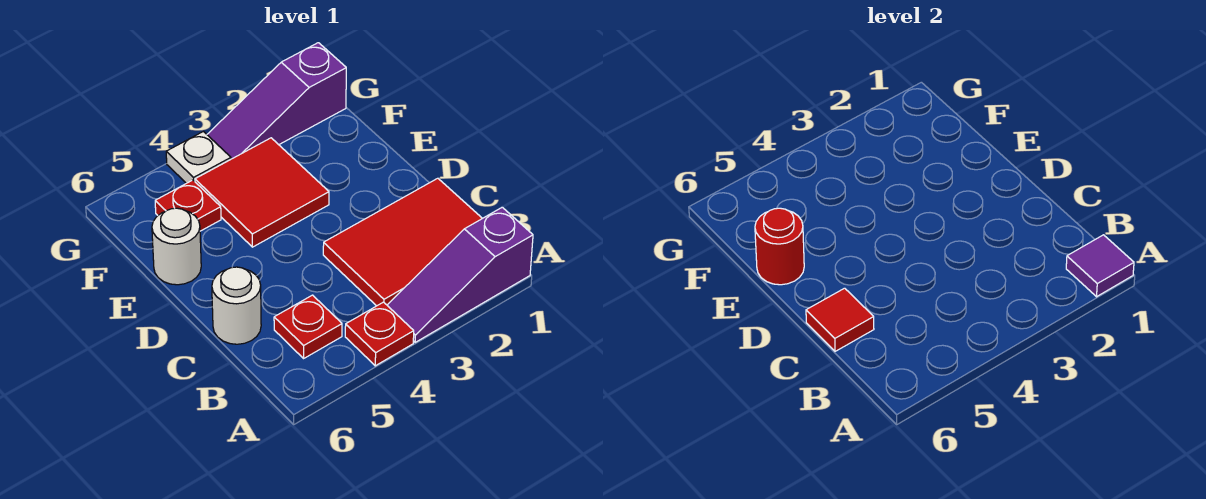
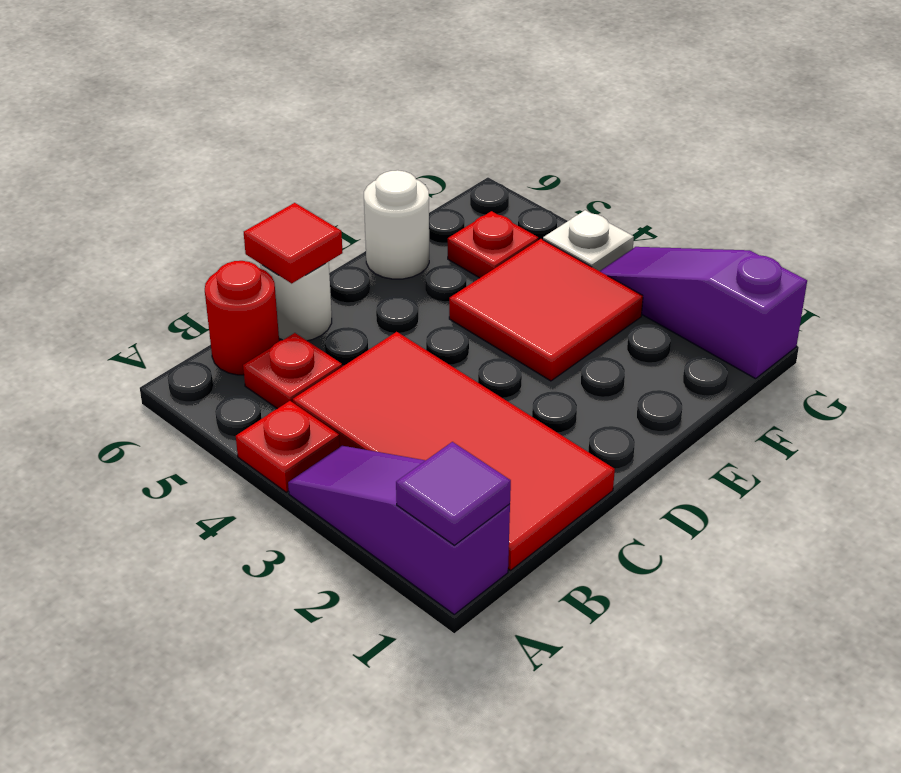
red tile B1:C3 level 1 -> red tile B1:C4 level 1
red round brick E6 level 2 -> red round brick B6 level 1

